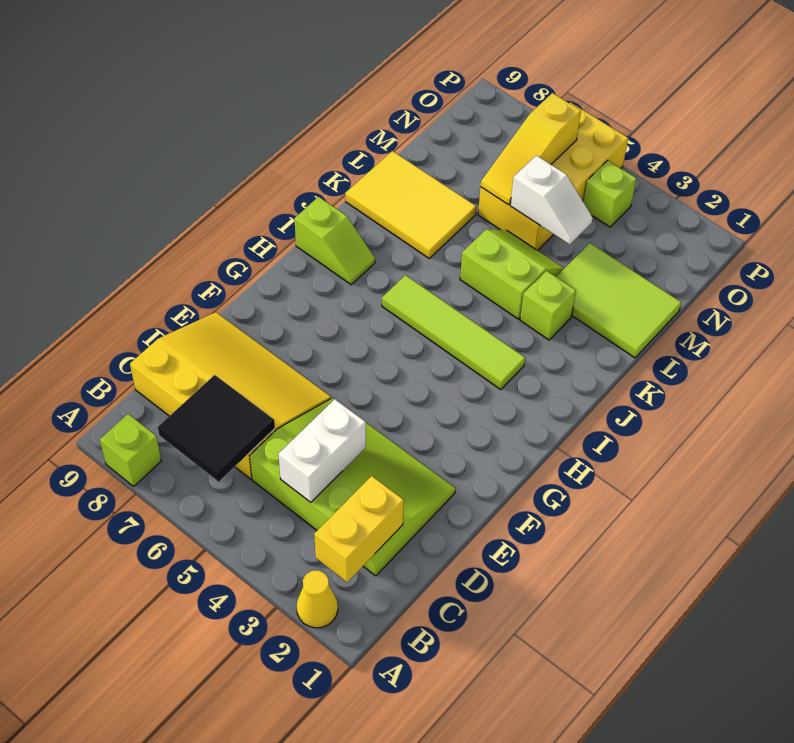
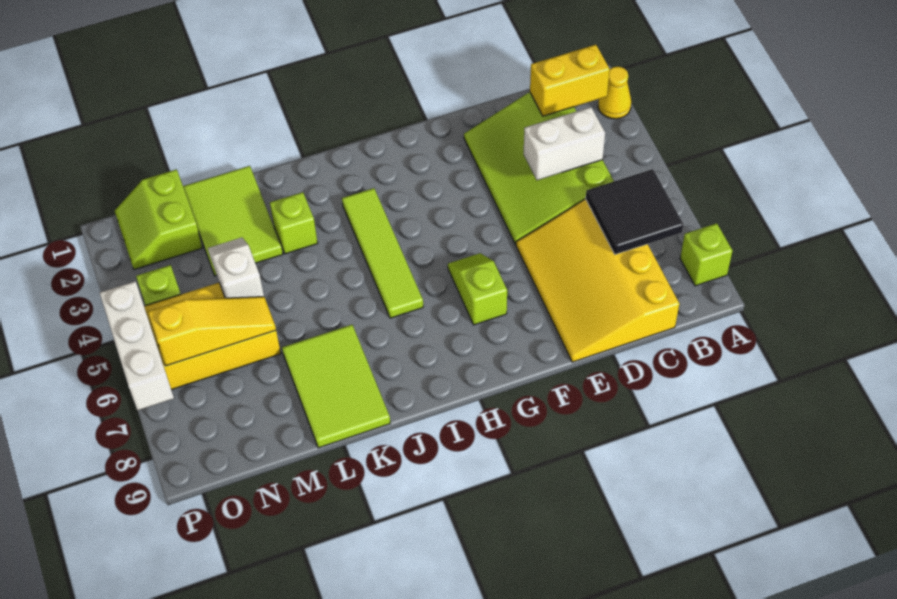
lime slope I8:I9 level 1 top 9 -> lime slope G6:G7 level 1 top 7
lime slope K4:L5 level 1 top K -> lime slope N1:O2 level 1 top N
yellow tile K7:L9 level 1 -> lime tile K7:L9 level 1
none -> white brick P5:P7 level 2

